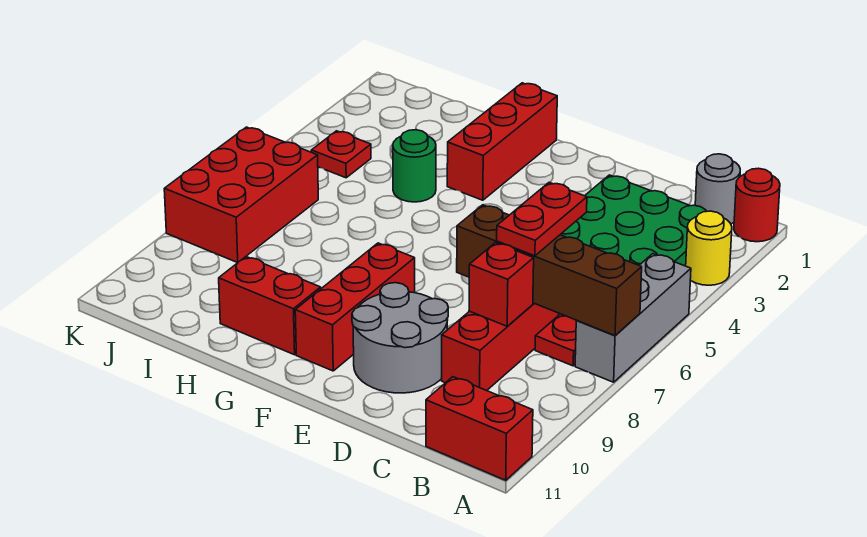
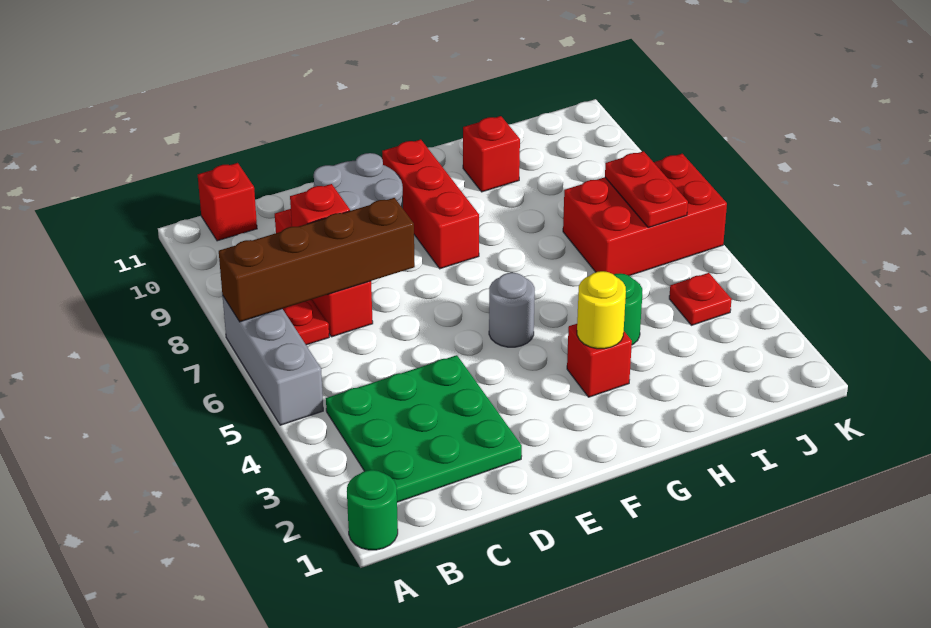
red round brick A1 level 1 -> green round brick A1 level 1
yellow round brick A3 level 1 -> yellow round brick G3 level 2
red brick A11:B11 level 1 -> red brick B11 level 1
grey round brick B1 level 1 -> grey round brick F5 level 1
red plate C6:C7 level 3 -> red plate J6:J7 level 2
red brick G1:G3 level 1 -> red brick G3 level 1
red brick G10:H10 level 1 -> red brick H10 level 1
red brick J6:K8 level 1 -> red brick I6:K7 level 1

